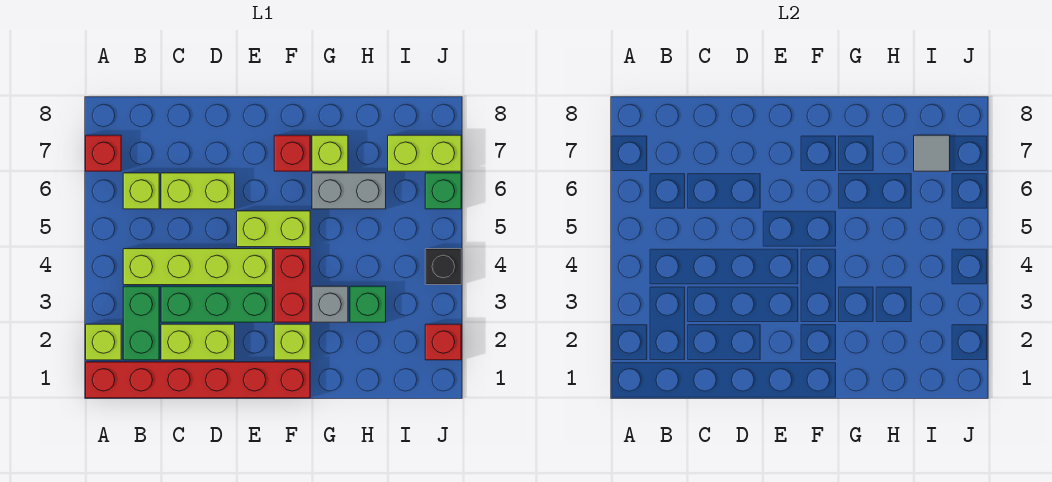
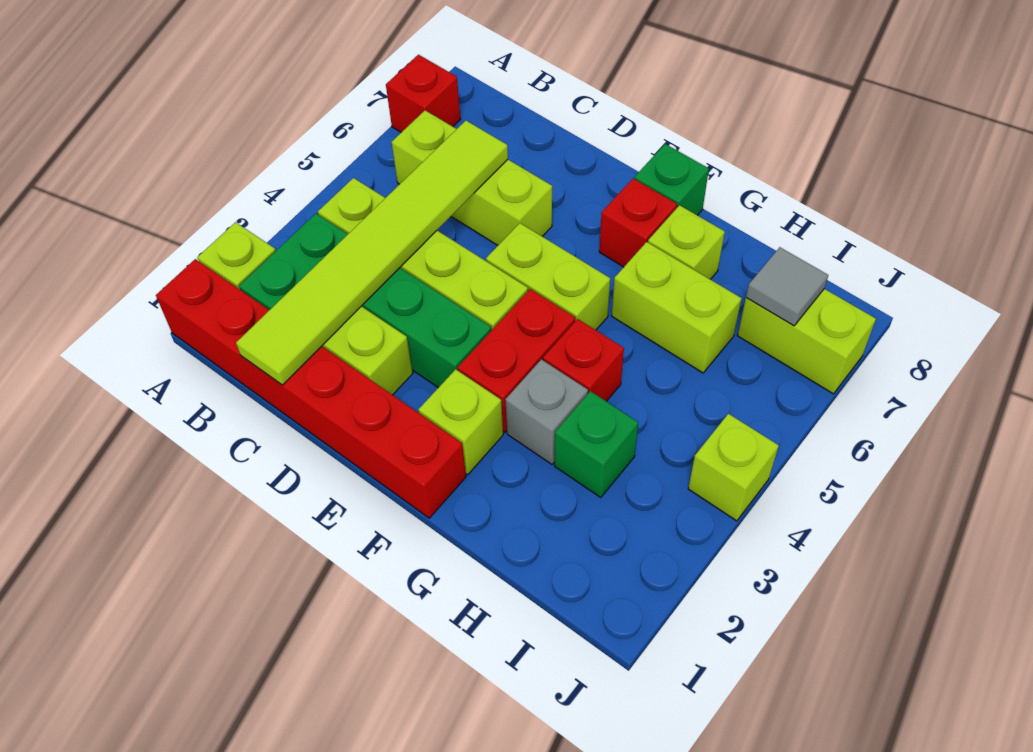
none -> lime tile C1:C6 level 2
grey brick G6:H6 level 1 -> lime brick G6:H6 level 1
red brick J2 level 1 -> red brick G4 level 1
black brick J4 level 1 -> lime brick J4 level 1
green brick J6 level 1 -> green brick F8 level 1

